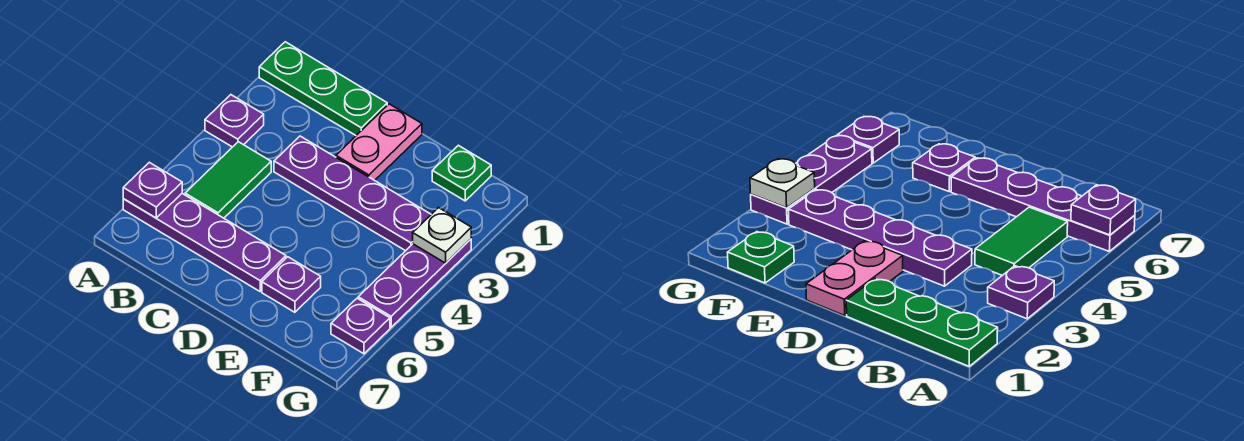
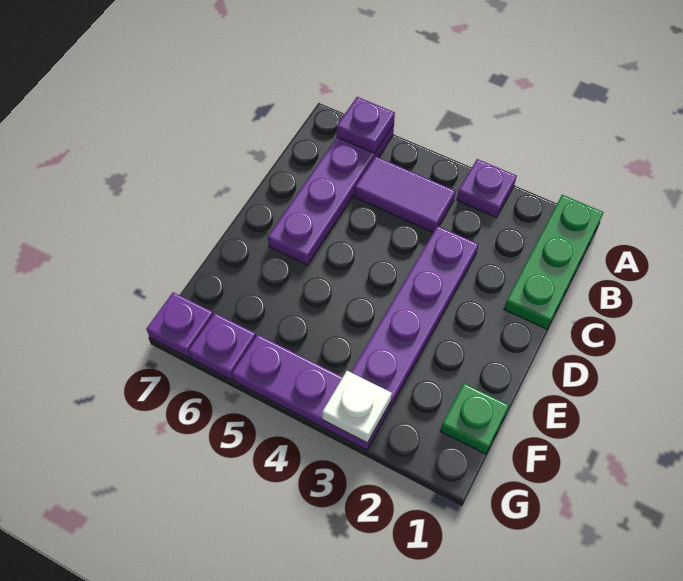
green tile B4:B5 level 1 -> purple tile B4:B5 level 1
pink plate D1:D2 level 1 -> none
purple plate E6 level 1 -> purple plate G7 level 1

